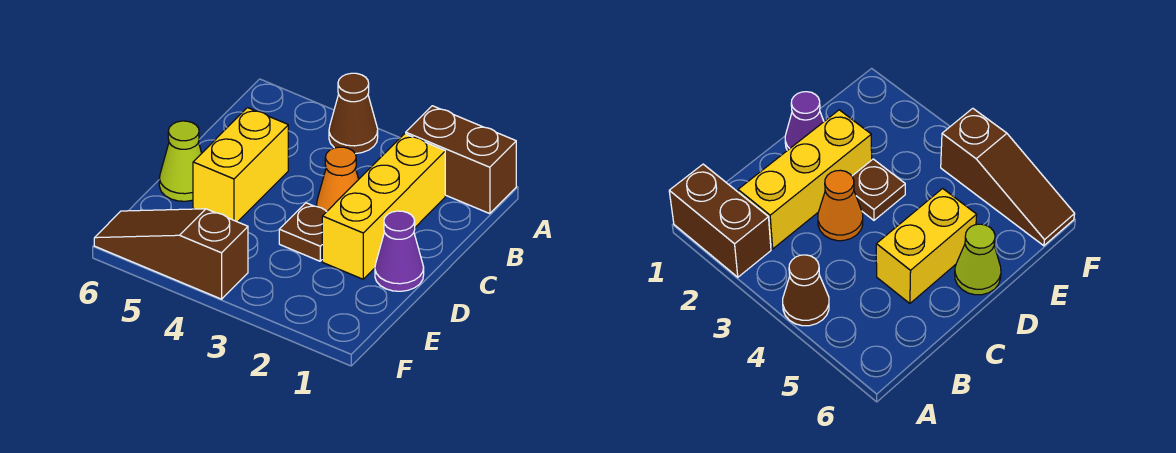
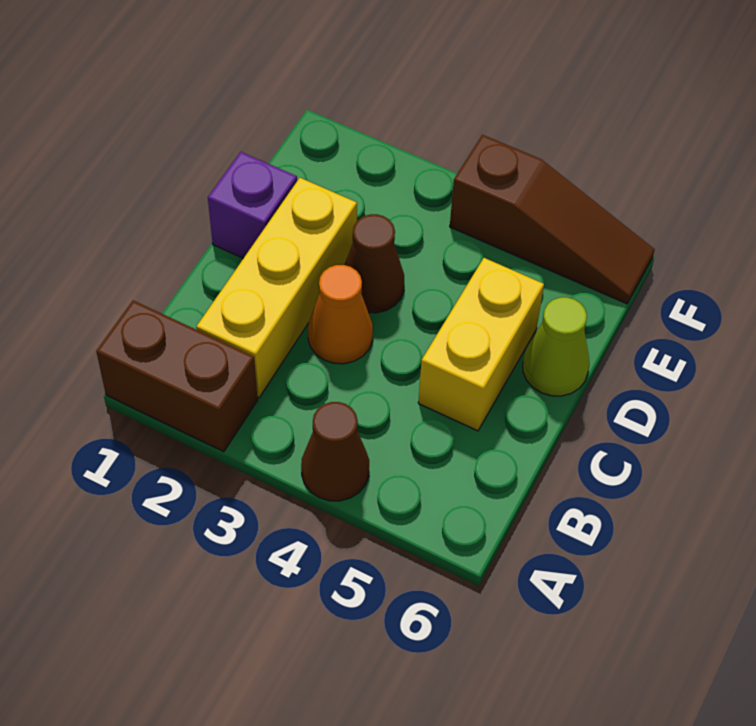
purple cone D1 level 1 -> purple brick D1 level 1
brown plate D3 level 1 -> brown cone D3 level 1

